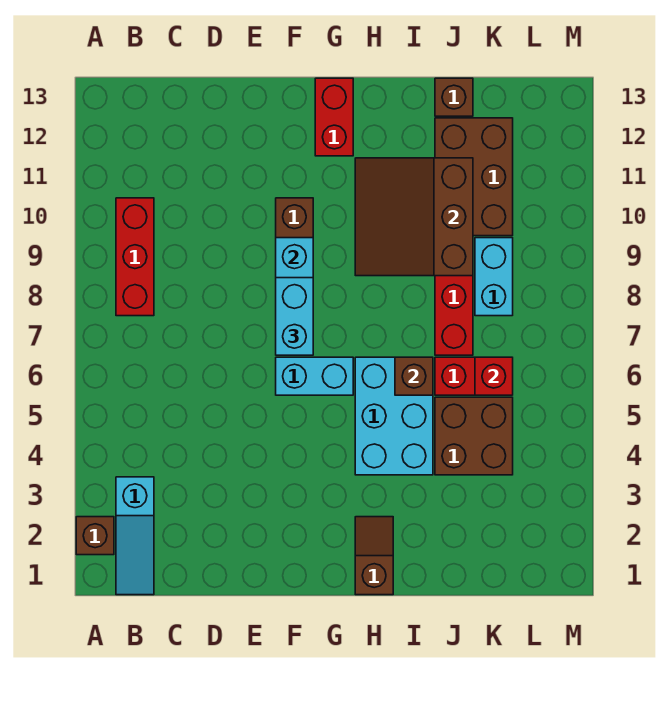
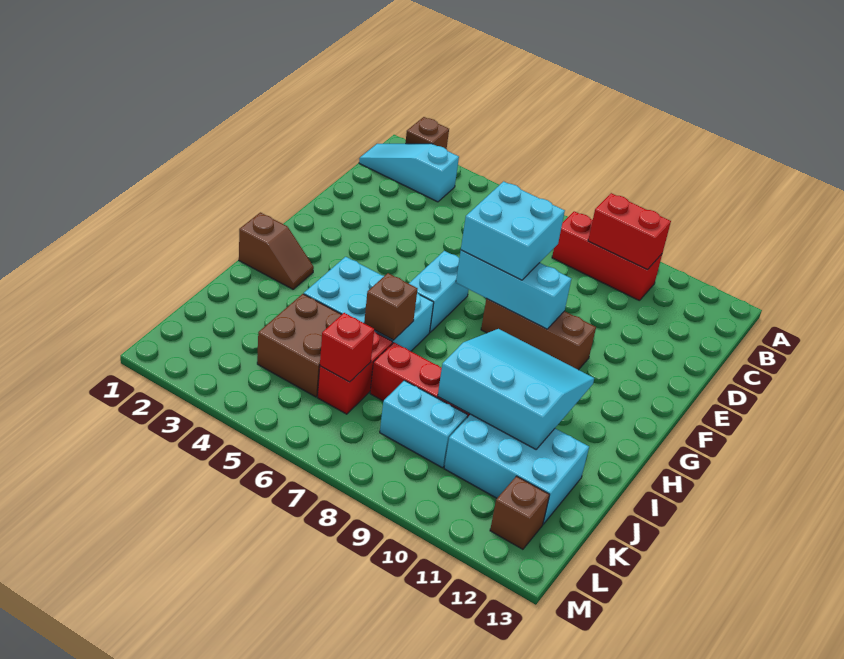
cyan brick F7:F8 level 3 -> cyan brick E7:F8 level 3
red brick G12:G13 level 1 -> red brick B9:B10 level 2
brown slope H9:J11 level 2 top J -> cyan slope H9:J11 level 2 top J
brown brick J10:K12 level 1 -> cyan brick J10:K12 level 1
brown brick J13 level 1 -> brown brick L12 level 1

